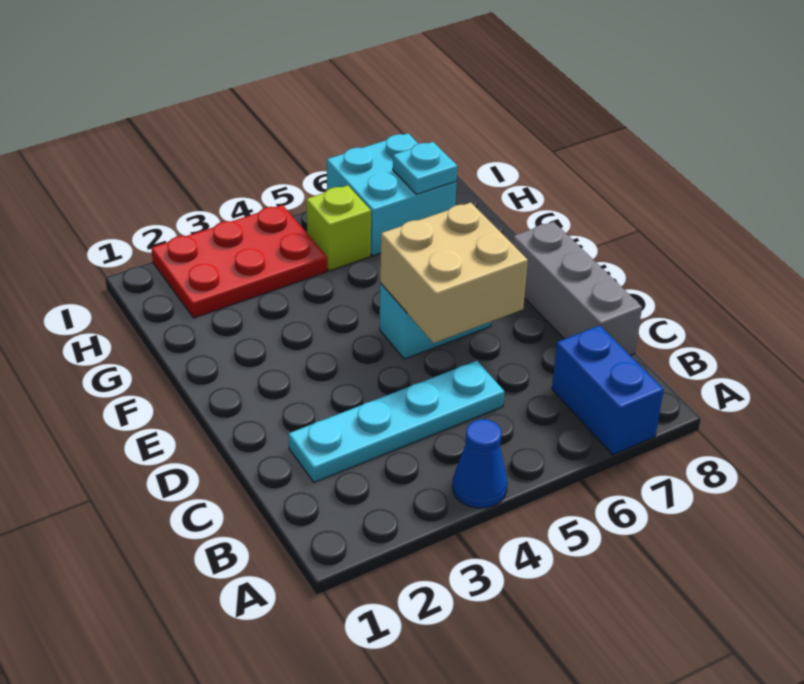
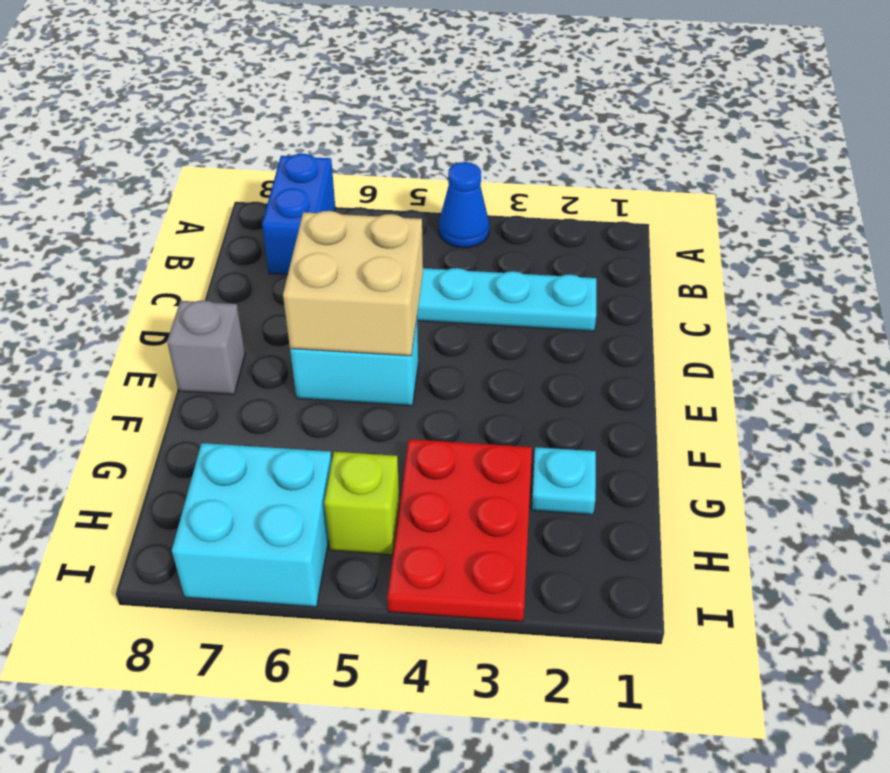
grey brick C8:E8 level 1 -> grey brick E8 level 1
red plate H2:I4 level 1 -> red plate G3:I4 level 1
cyan plate H7 level 2 -> cyan plate G2 level 1

